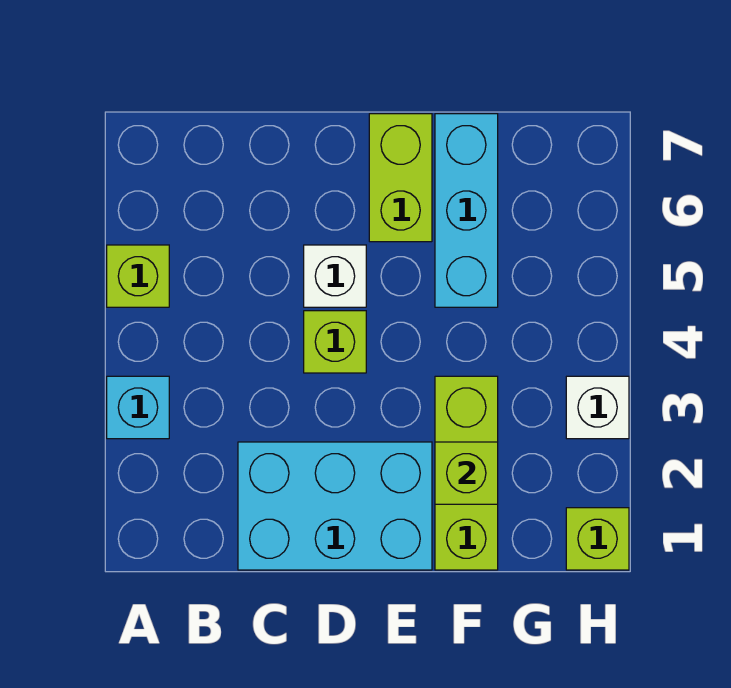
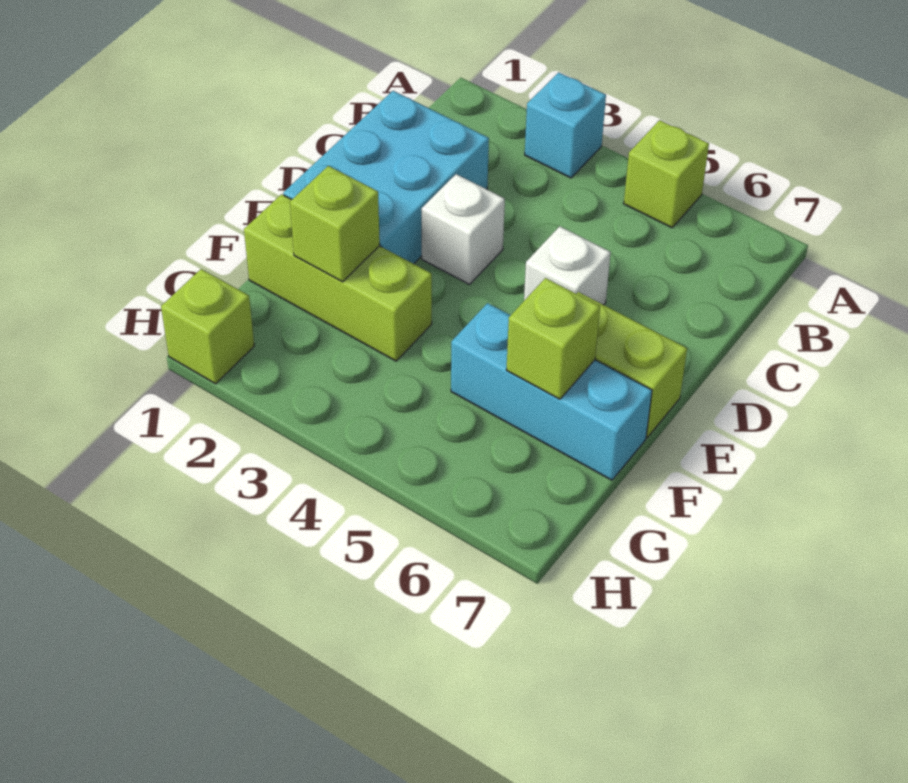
lime brick D4 level 1 -> lime brick F6 level 2
white brick H3 level 1 -> white brick D3 level 1

